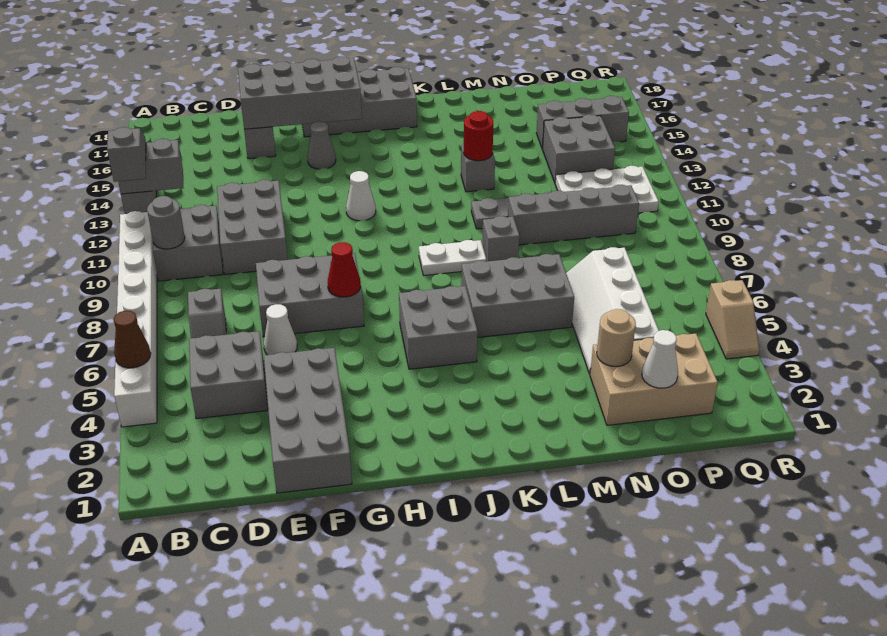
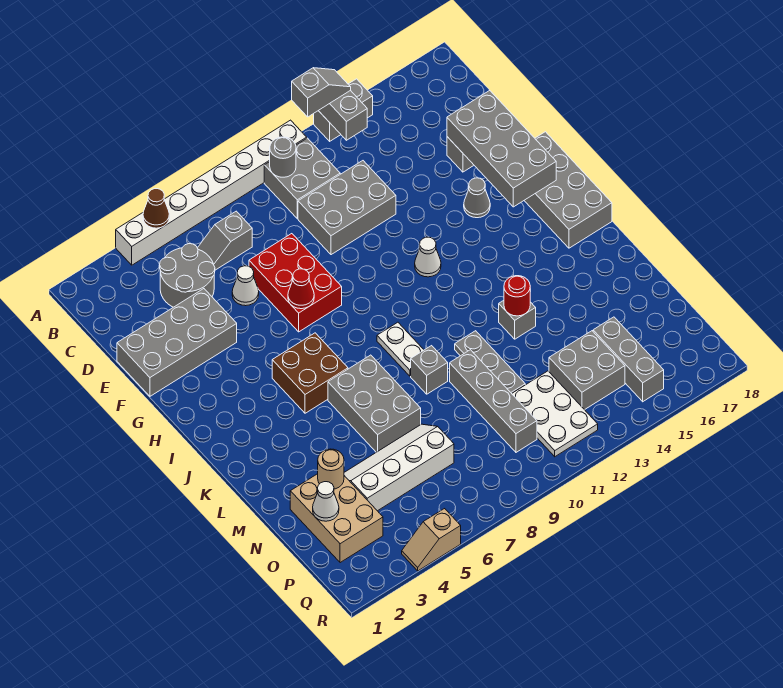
grey brick C4:D5 level 1 -> grey round brick C4:D5 level 1
grey brick E7:G8 level 1 -> red brick E7:G8 level 1
grey brick I5:J6 level 1 -> brown brick I5:J6 level 1

